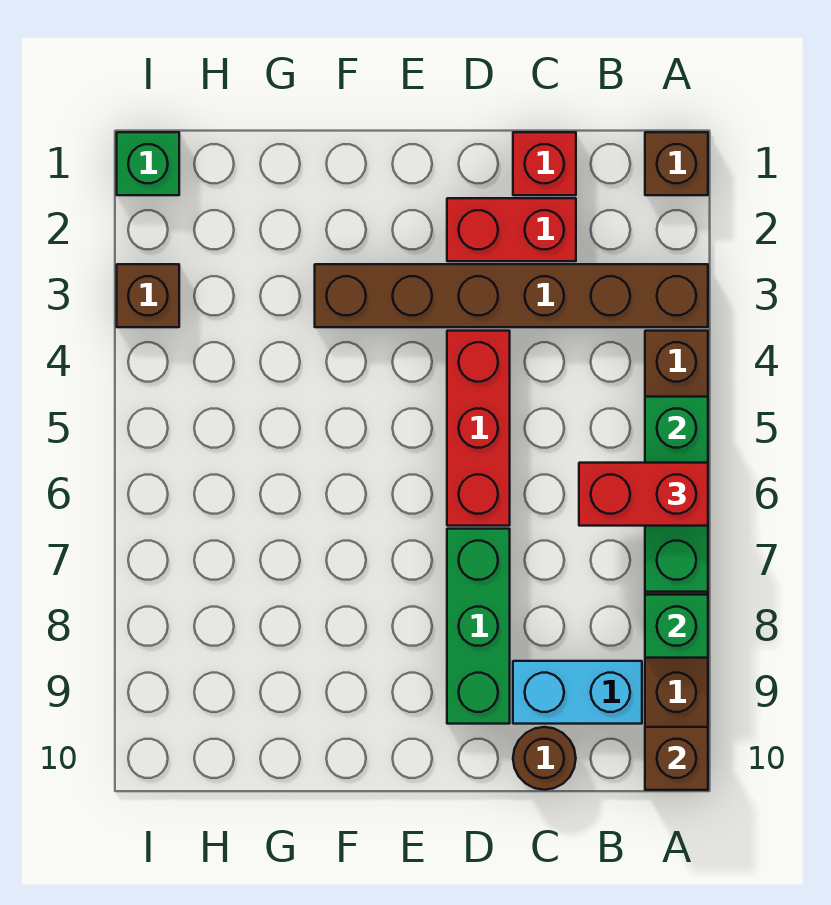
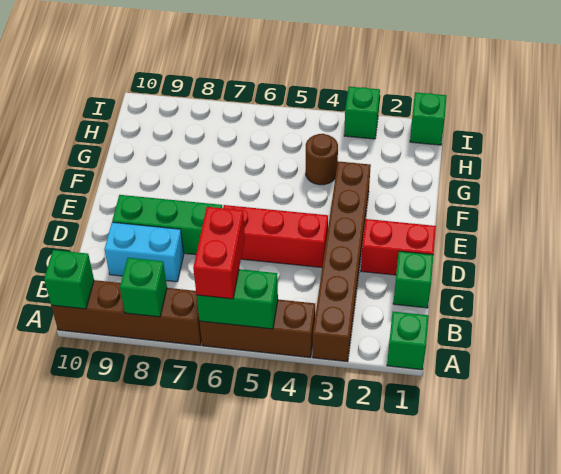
brown brick A1 level 1 -> green brick A1 level 1
green brick A5:A7 level 2 -> green brick A5:A6 level 2
brown brick A10 level 2 -> green brick A10 level 2
cyan brick B9:C9 level 1 -> cyan brick C8:C9 level 1
red brick C1 level 1 -> green brick C1 level 1
red brick C2:D2 level 1 -> red brick D1:D2 level 1
brown round brick C10 level 1 -> brown round brick G4 level 1
brown brick I3 level 1 -> green brick I3 level 1

